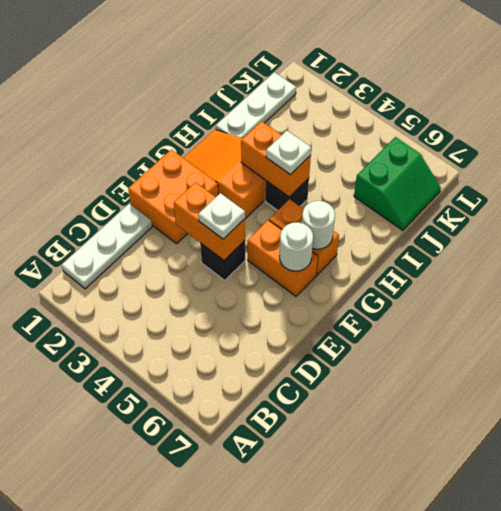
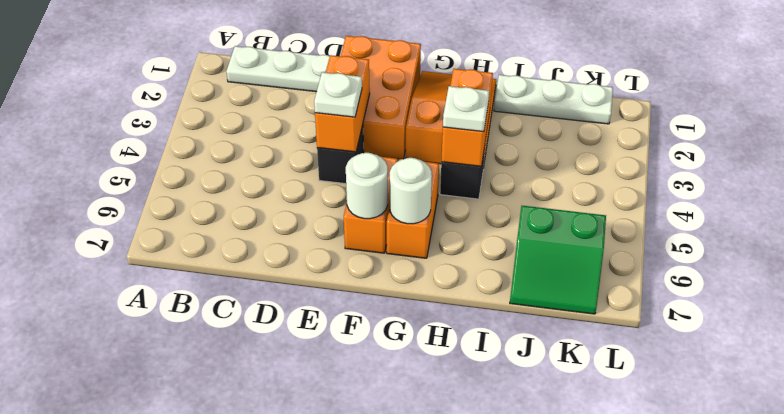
orange brick E1:F2 level 1 -> orange brick E1:F3 level 1

